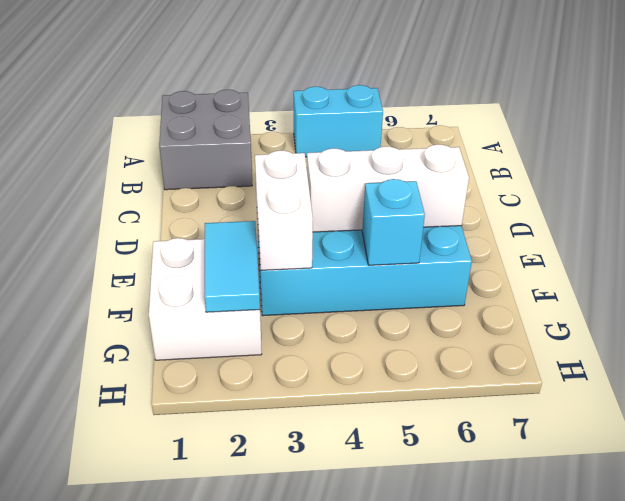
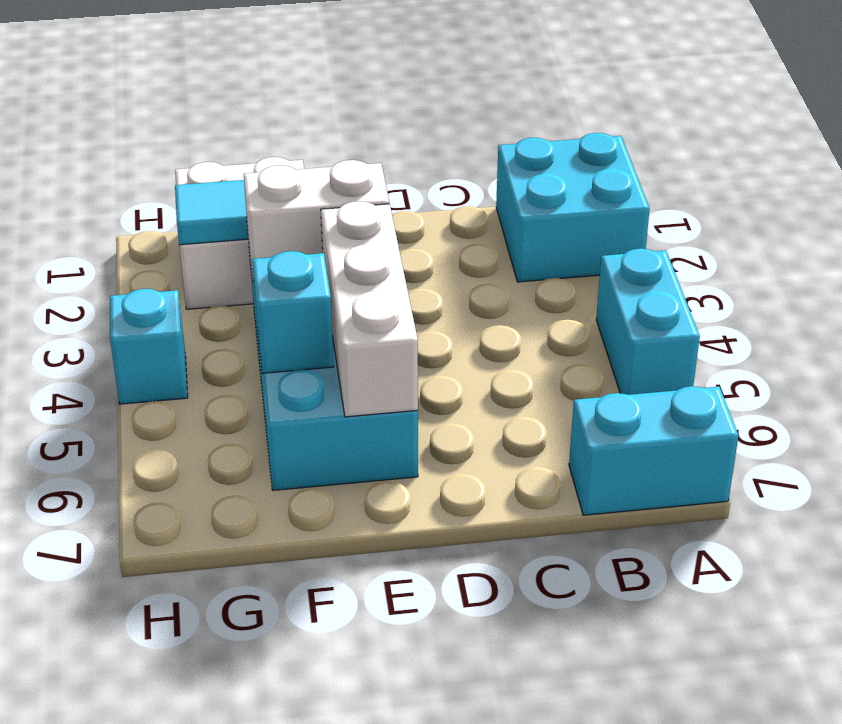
grey brick A1:B2 level 1 -> cyan brick A1:B2 level 1
none -> cyan brick A7:B7 level 1
none -> cyan brick H4 level 1

